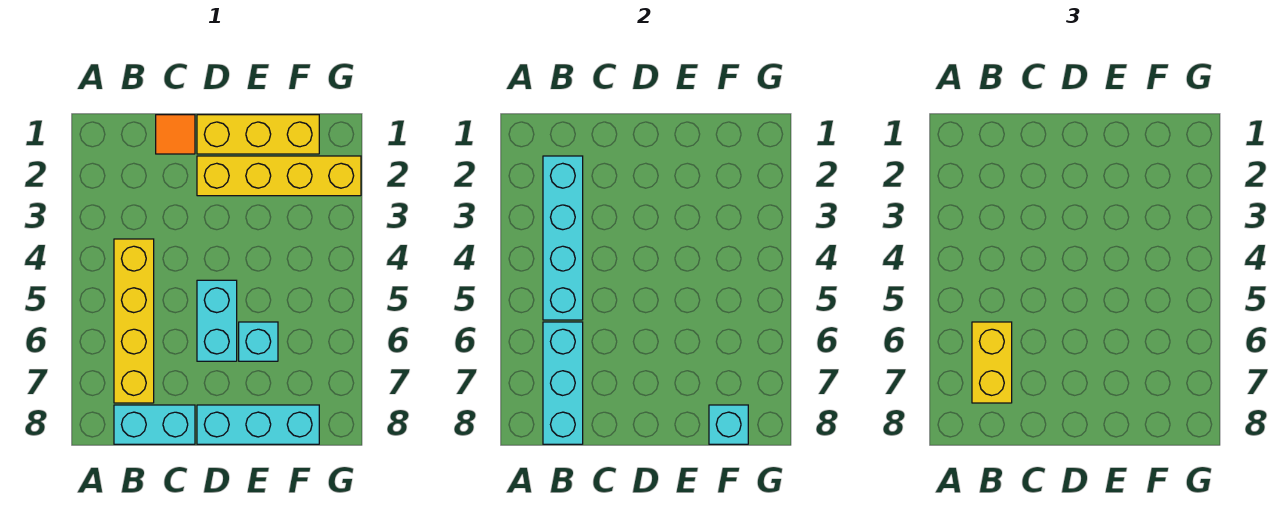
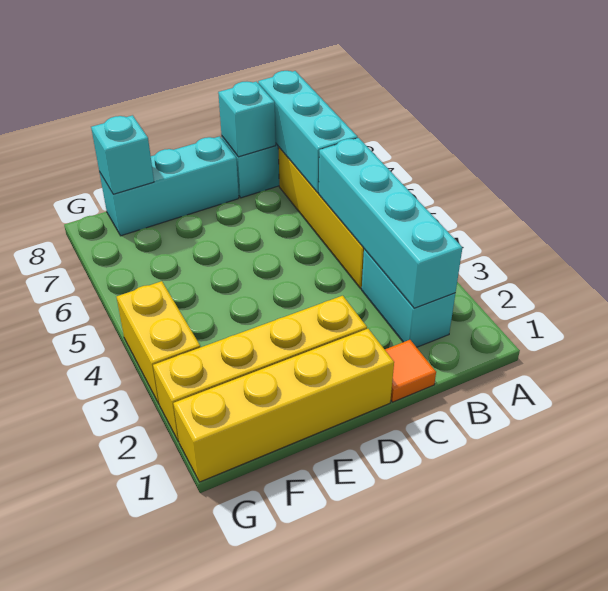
yellow brick B6:B7 level 3 -> yellow brick G3:G4 level 1
yellow brick D1:F1 level 1 -> yellow brick D1:G1 level 1
cyan brick D5:D6 level 1 -> cyan brick B2:B3 level 1
cyan brick E6 level 1 -> cyan brick C8 level 2

